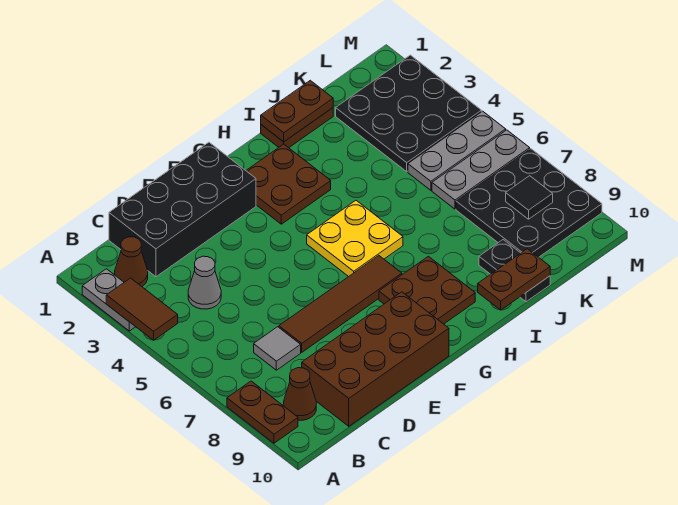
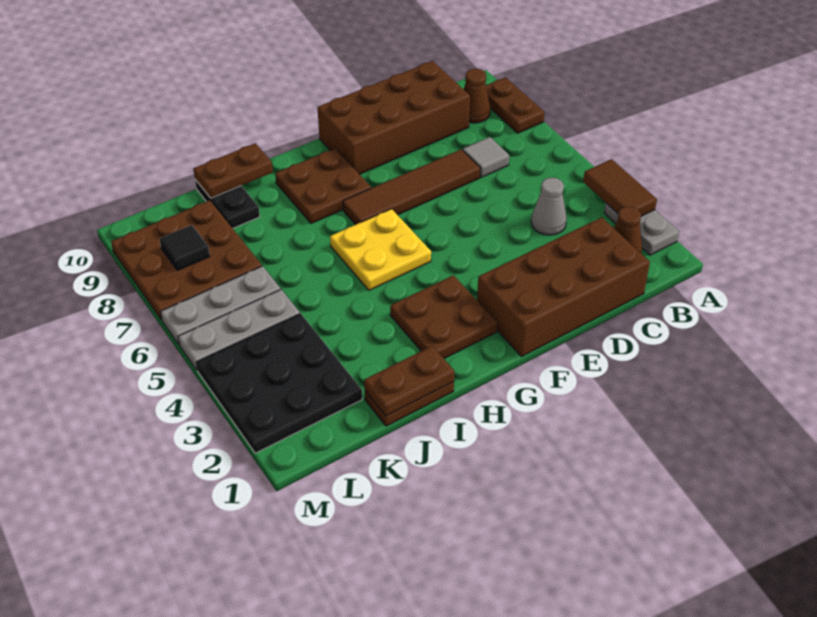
black brick C1:F2 level 1 -> brown brick C1:F2 level 1
black plate K7:M9 level 1 -> brown plate K7:M9 level 1

